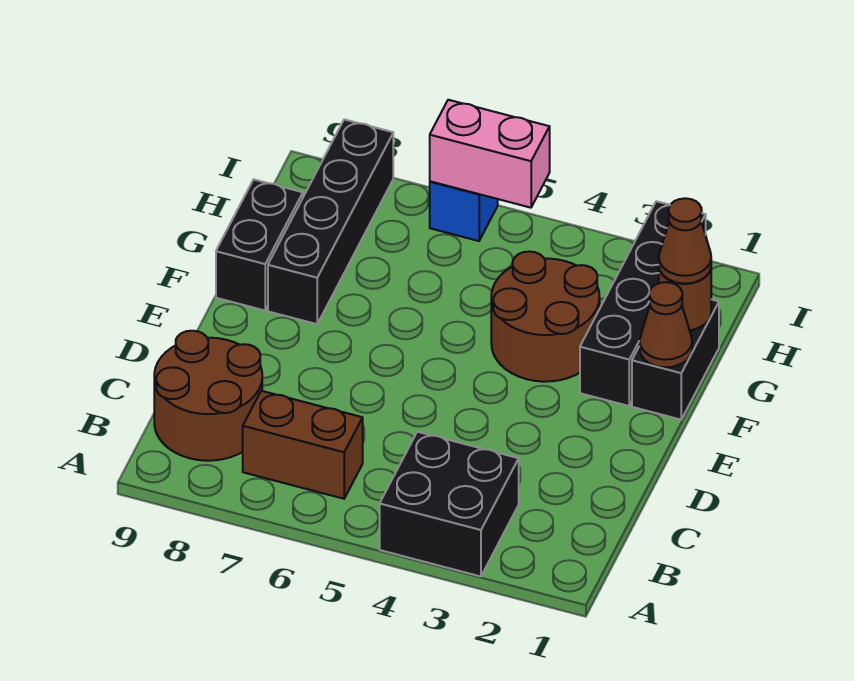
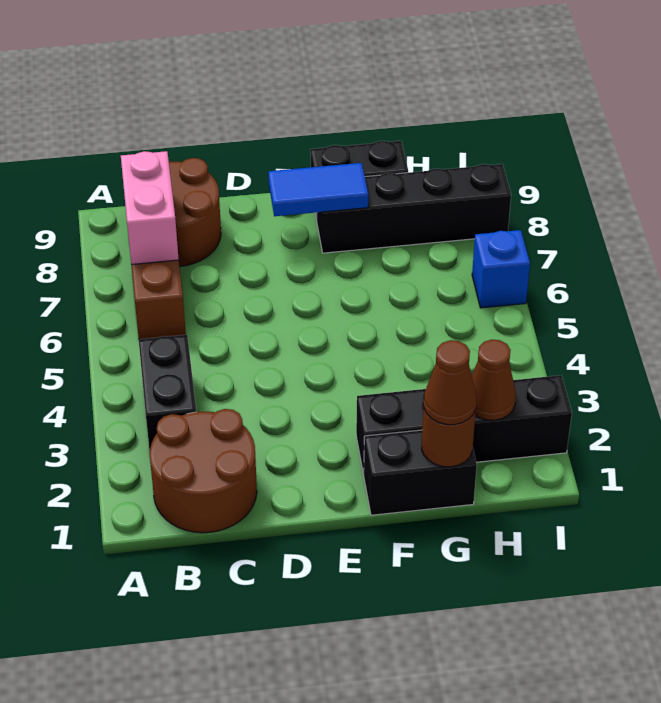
black brick A3:B4 level 1 -> black brick B3:B4 level 1
none -> blue tile E8:F8 level 2
brown cone F1 level 2 -> brown cone H2 level 2
brown round brick F3:G4 level 1 -> brown round brick B1:C2 level 1
pink brick I5:I6 level 2 -> pink brick B7:B8 level 2

